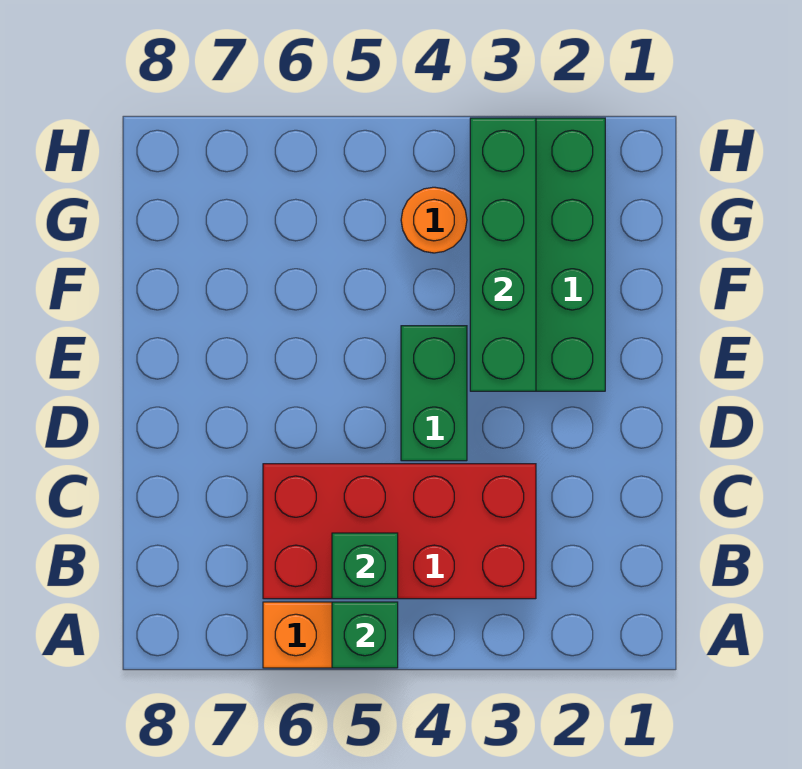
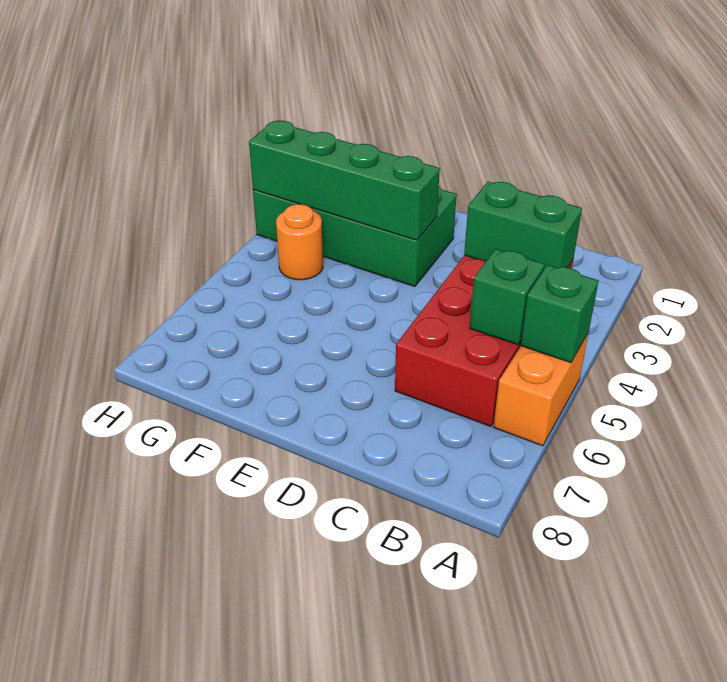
green brick D4:E4 level 1 -> green brick B3:C3 level 2

